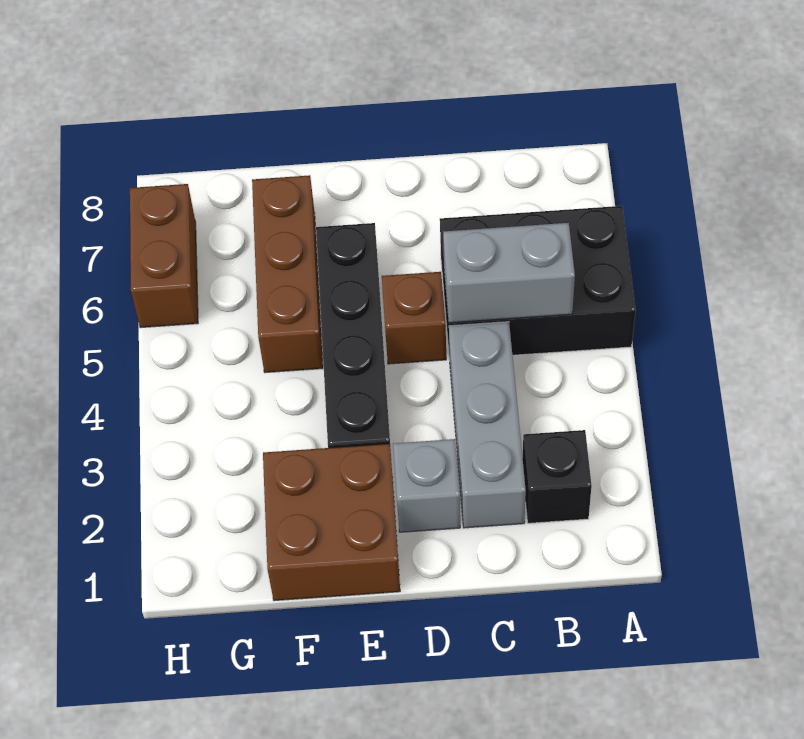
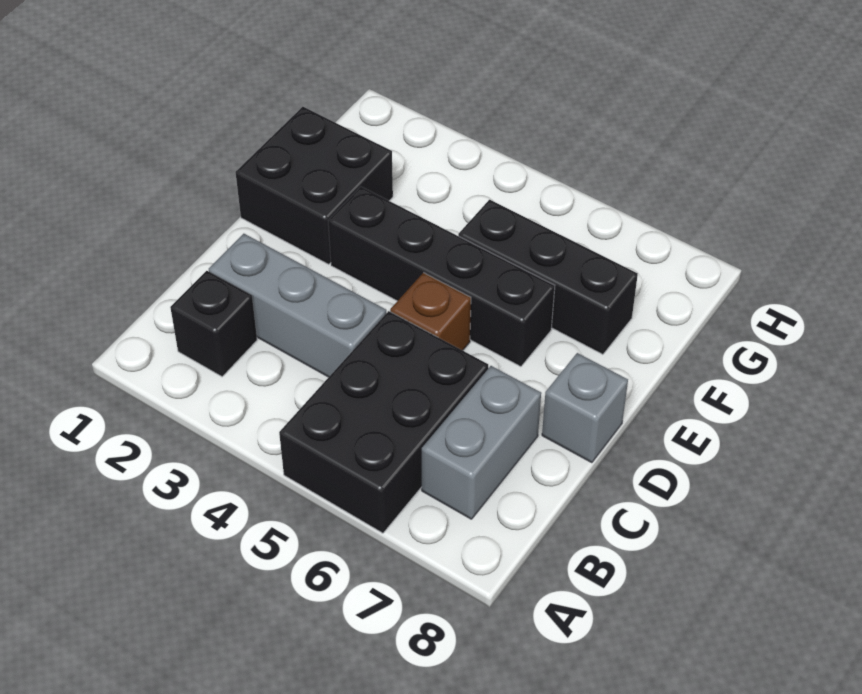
grey brick B5:C5 level 2 -> grey brick B7:C7 level 1
grey brick D2 level 1 -> grey brick D8 level 1
brown brick E1:F2 level 1 -> black brick E1:F2 level 1
brown brick F5:F7 level 1 -> black brick F5:F7 level 1
brown brick H6:H7 level 1 -> none

